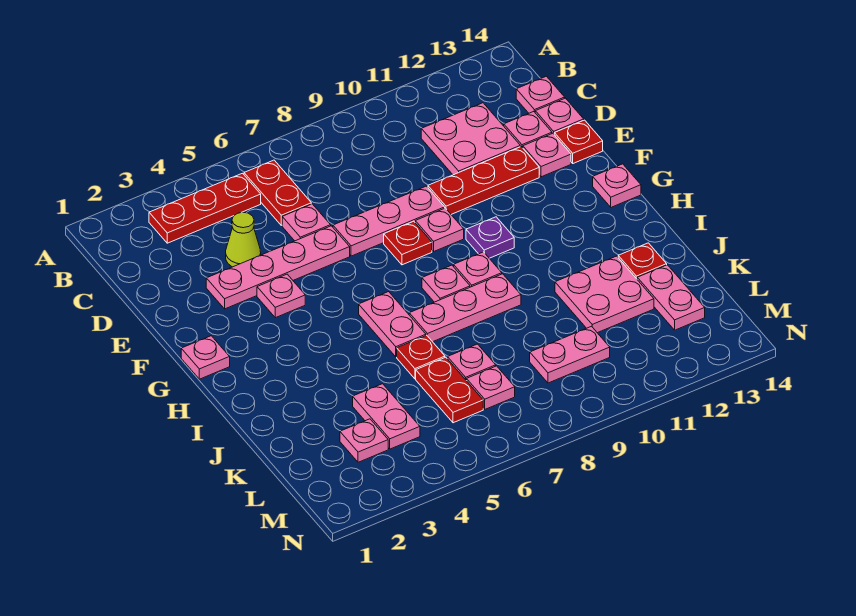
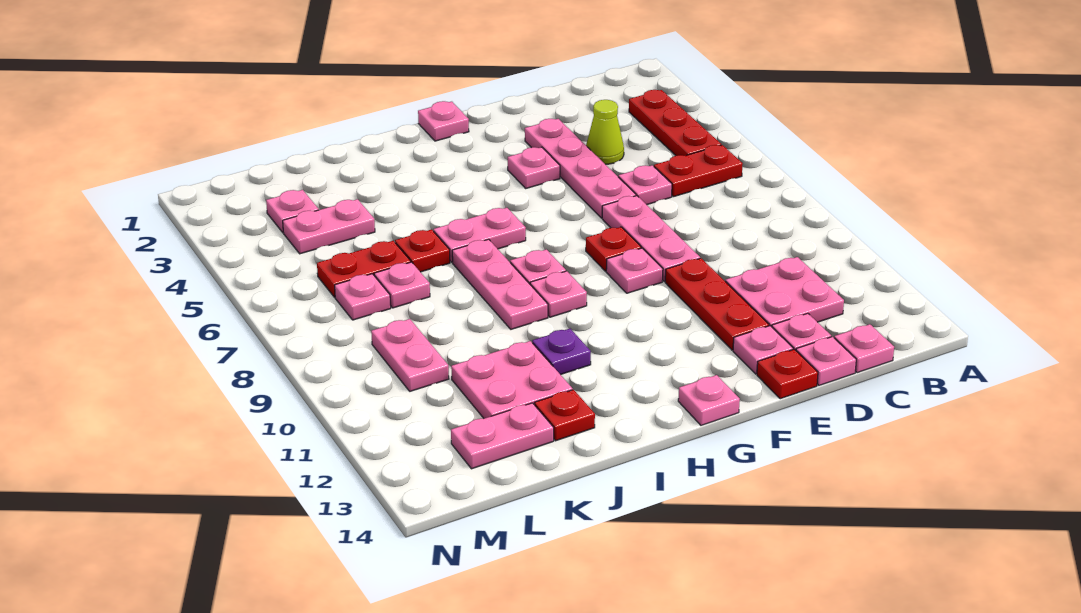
purple plate G10 level 1 -> purple plate I11 level 1

